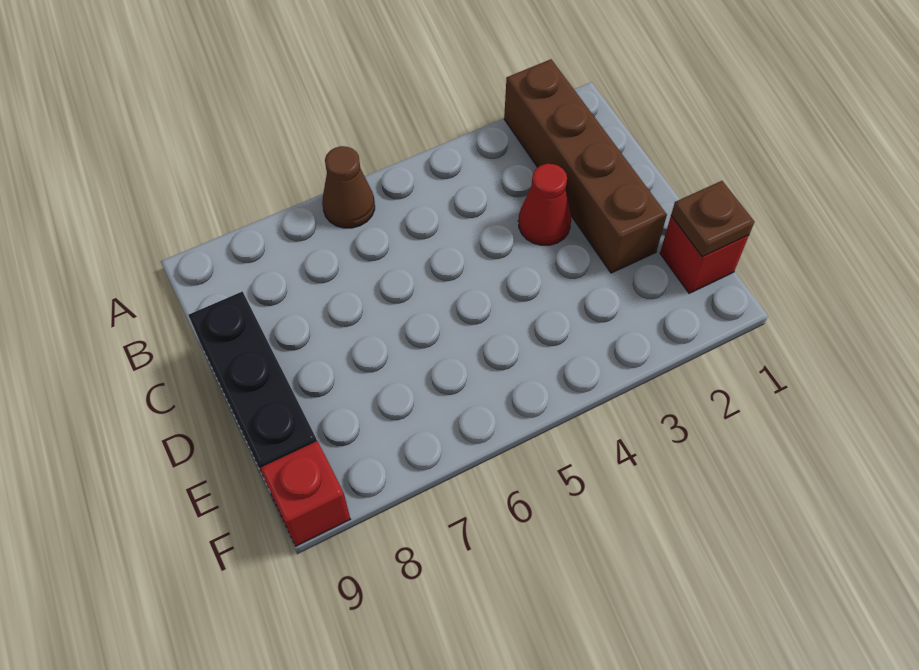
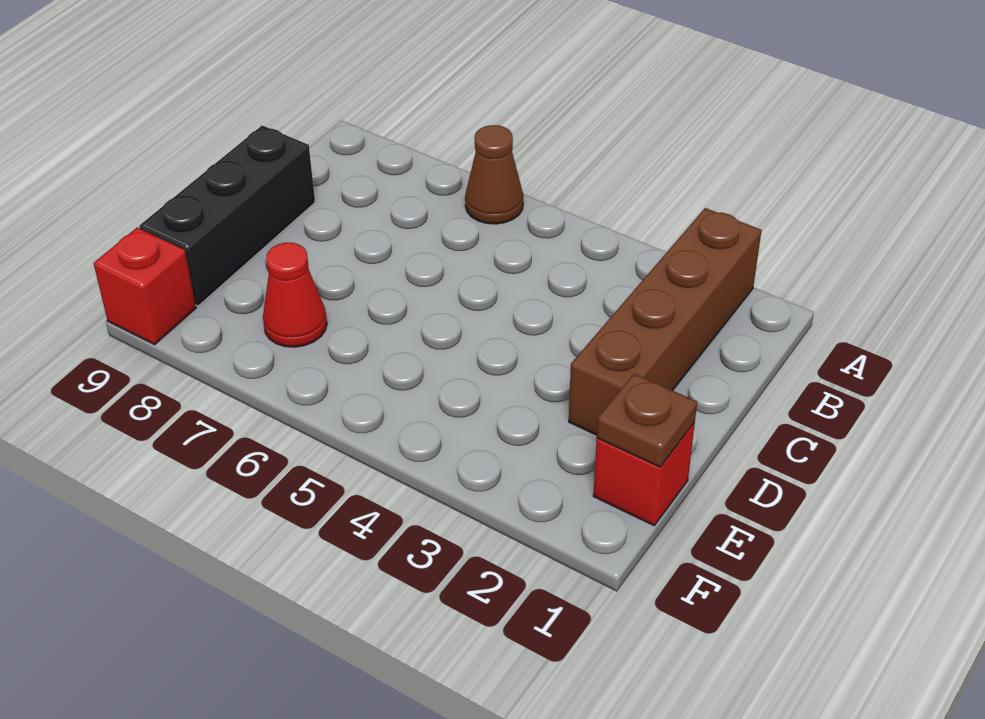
red cone C3 level 1 -> red cone E7 level 1

